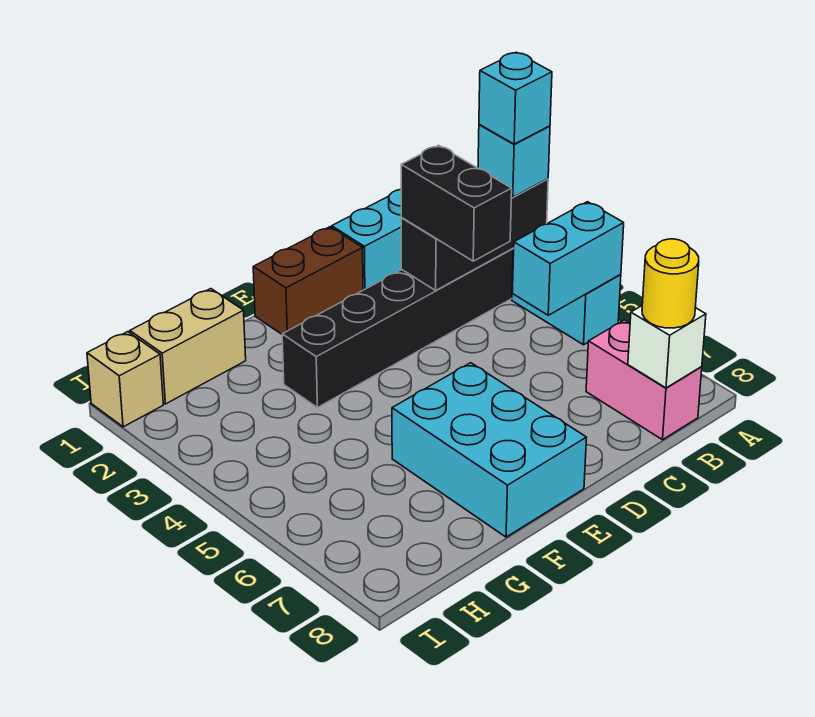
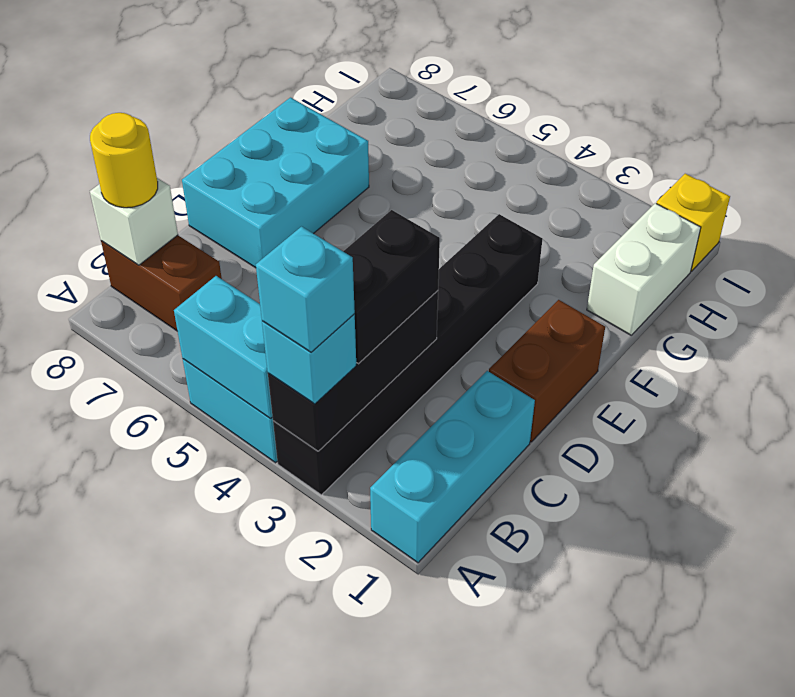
cyan brick A5:B5 level 2 -> cyan brick A4:A5 level 2
pink brick B7:B8 level 1 -> brown brick B7:B8 level 1
black brick C3:C4 level 3 -> black brick B3:C3 level 3
cyan brick E6:F8 level 1 -> cyan brick D7:F8 level 1
tan brick G1:H1 level 1 -> white brick G1:H1 level 1
tan brick I1 level 1 -> yellow brick I1 level 1

